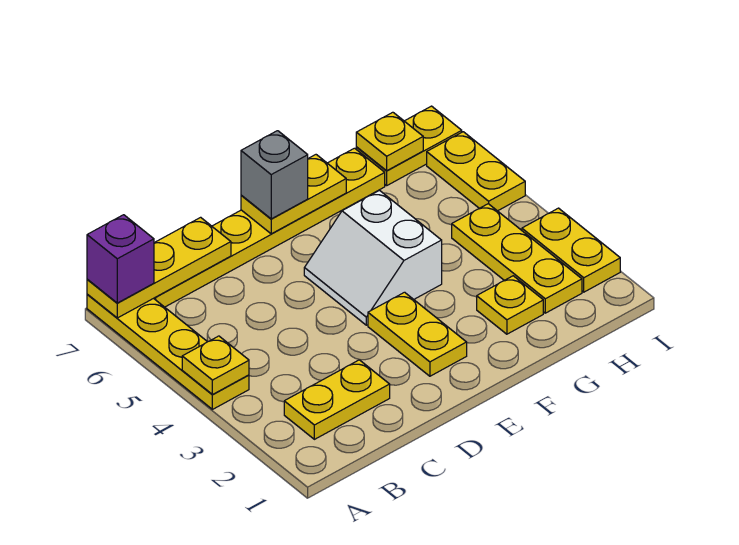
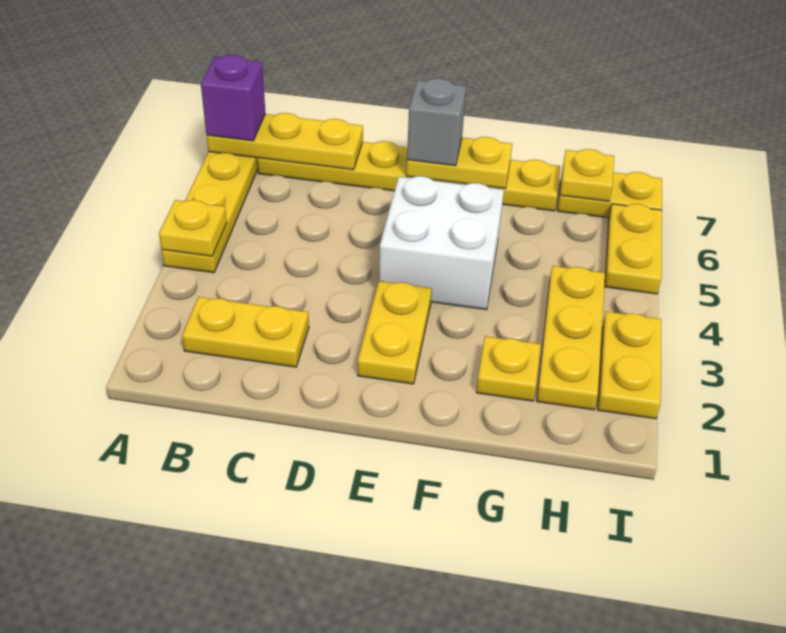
white slope E4:F5 level 1 top F -> white brick E4:F5 level 1

